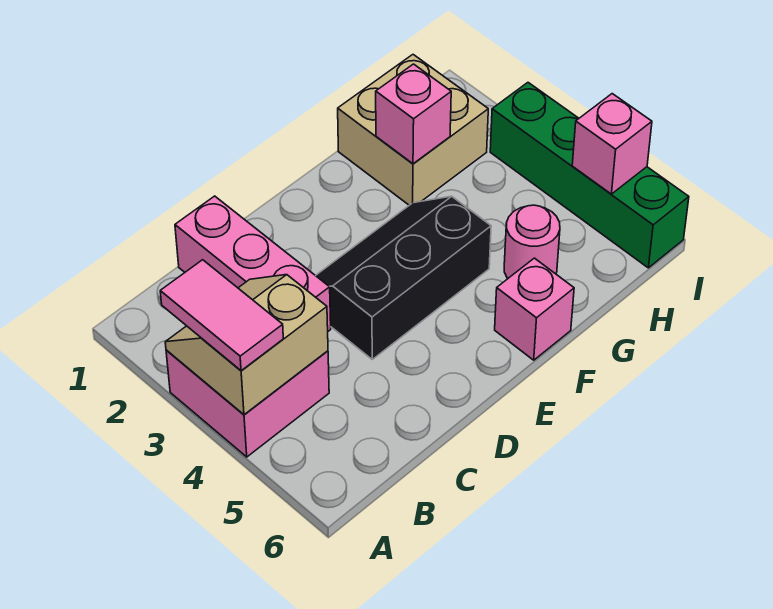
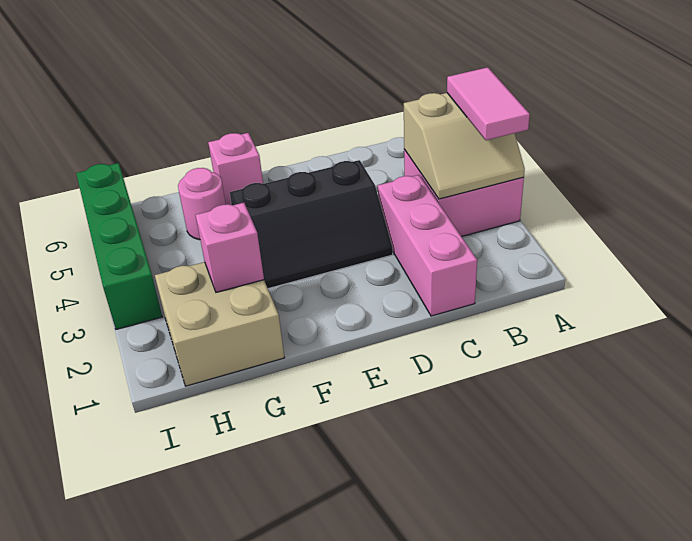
pink brick I5 level 2 -> none

